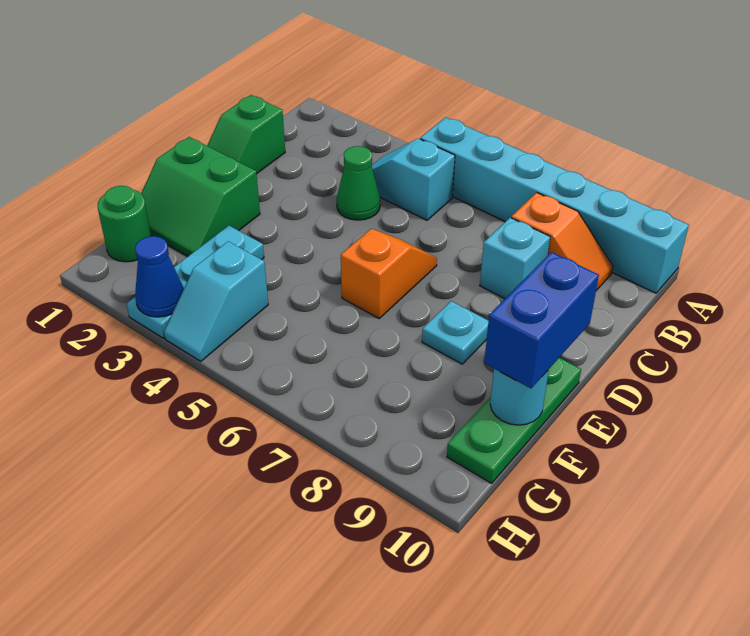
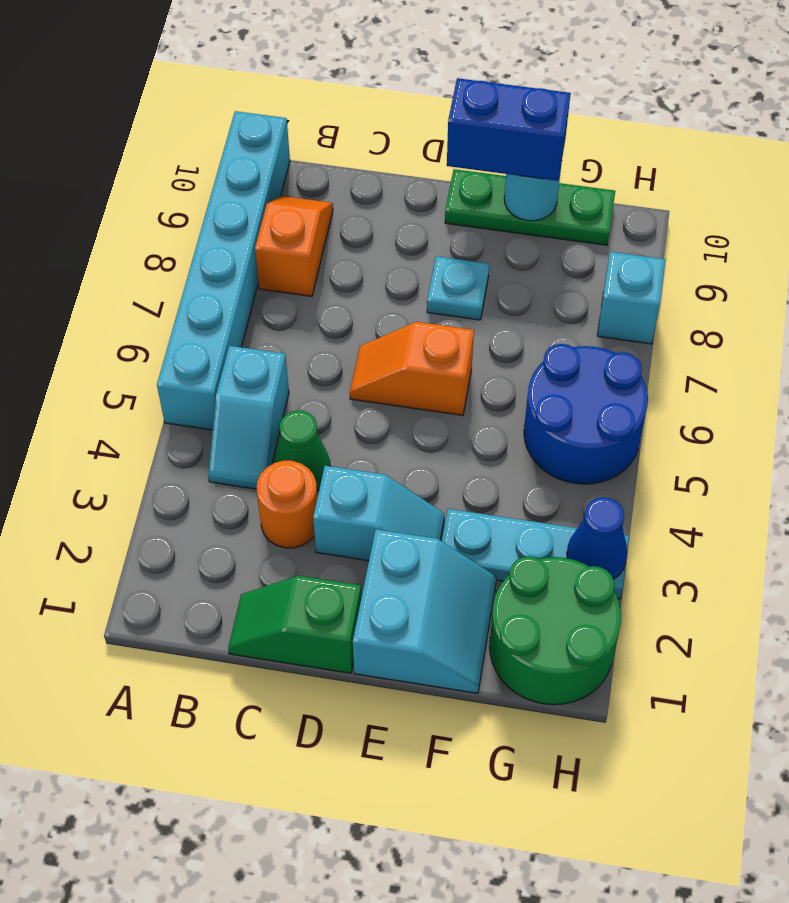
green slope C1:D1 level 1 top C -> green slope C1:D1 level 1 top D
none -> orange round brick C3 level 1
cyan brick C8 level 1 -> cyan brick H8 level 1
green slope E1:F2 level 1 top E -> cyan slope E1:F2 level 1 top E
green round brick G1 level 1 -> green round brick G1:H2 level 1
cyan slope G4:H4 level 1 top G -> cyan slope D3:E3 level 1 top D
none -> blue round brick G5:H6 level 1

